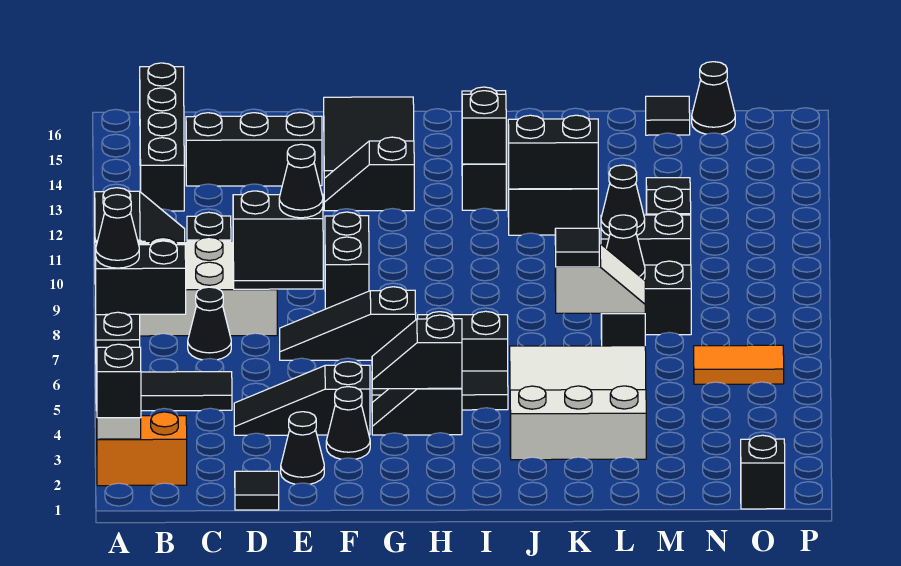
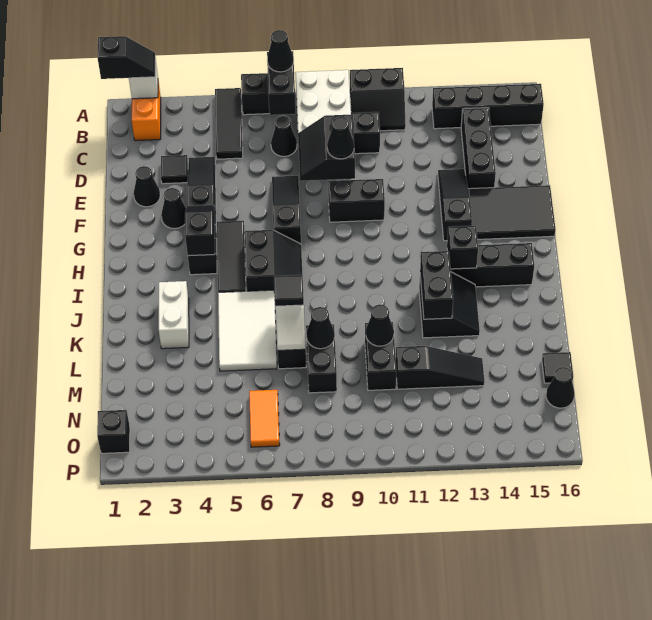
black tile D1 level 1 -> black tile D3 level 1
black slope F13:G13 level 1 top G -> black slope E13:G13 level 1 top G
white brick J3:L3 level 1 -> white brick J3:K3 level 1

